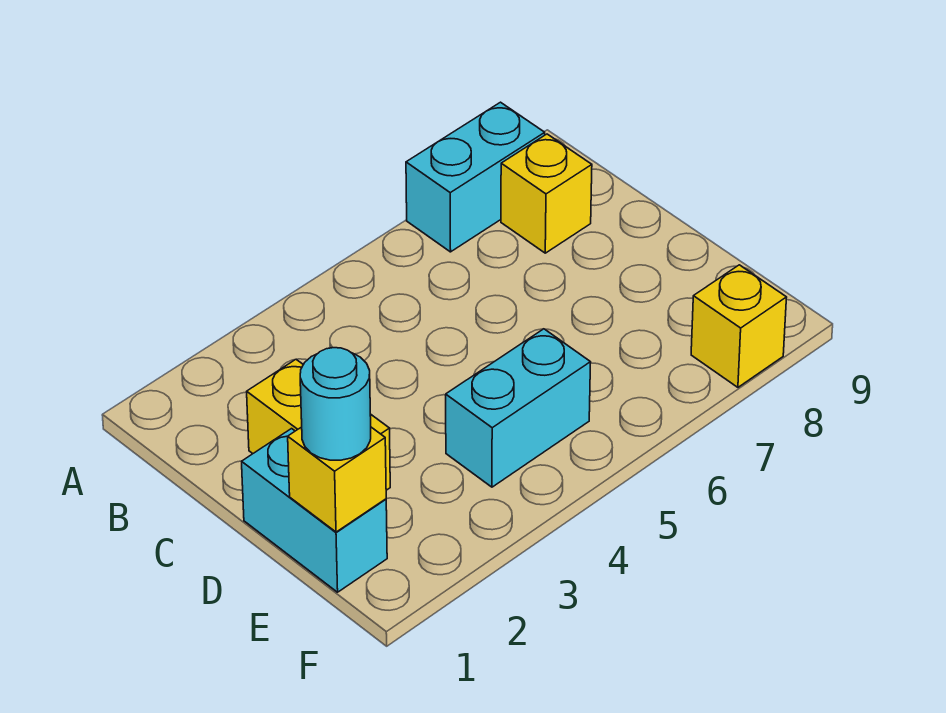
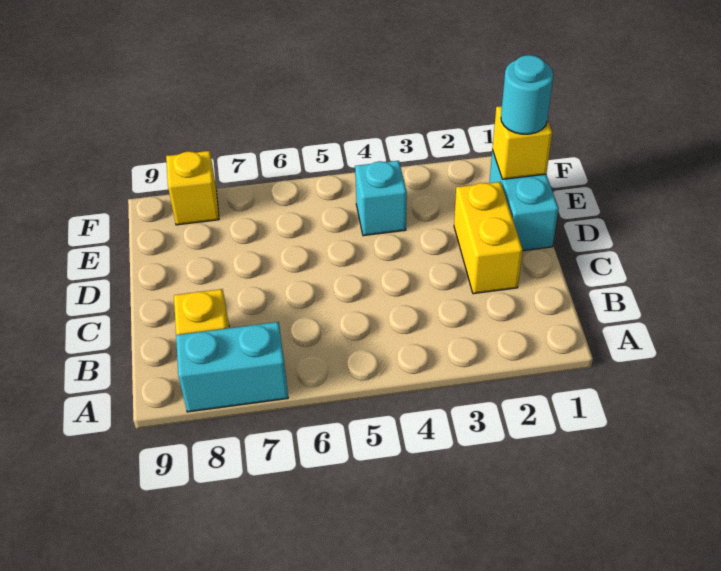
cyan brick E4:E5 level 1 -> cyan brick E4 level 1

